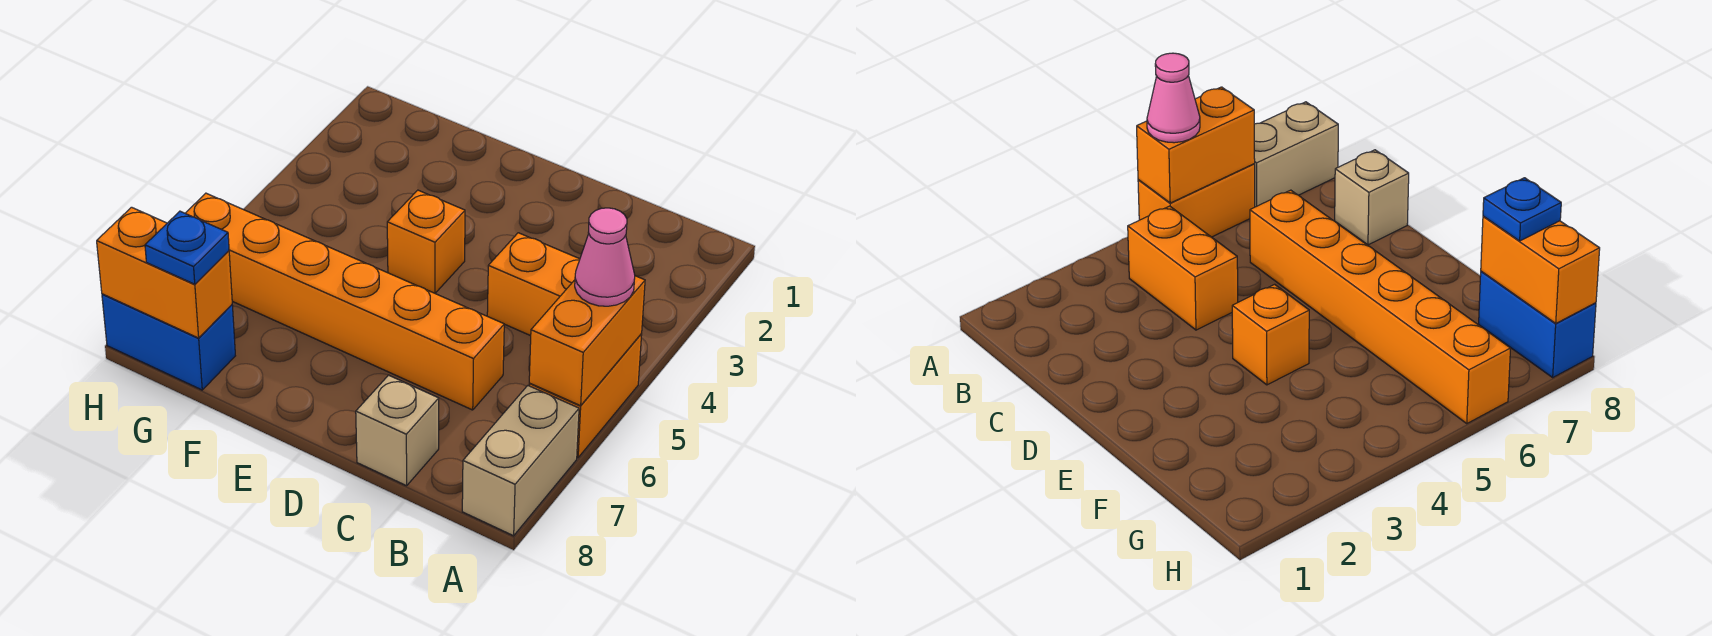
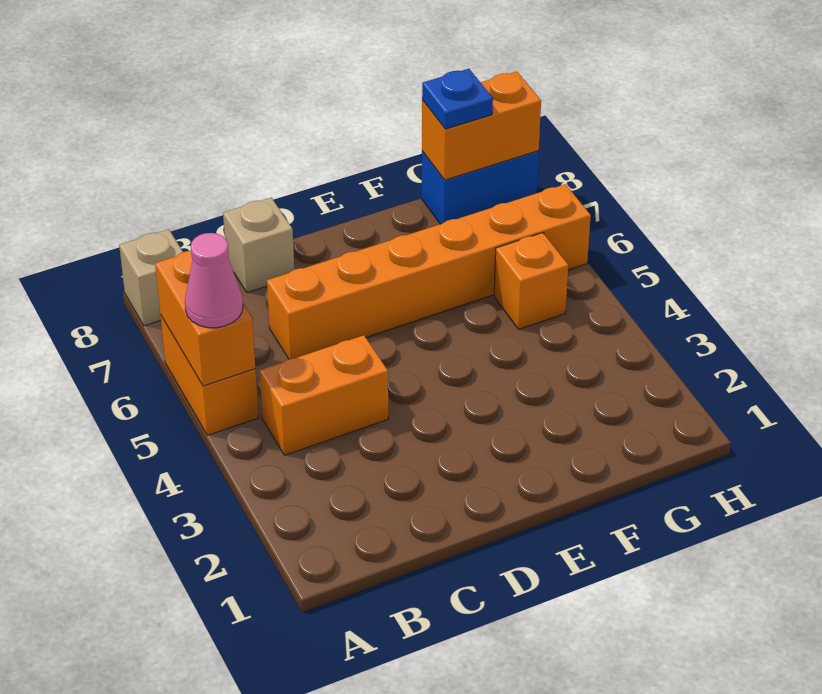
tan brick A7:A8 level 1 -> tan brick A8 level 1
orange brick E4 level 1 -> orange brick G5 level 1

